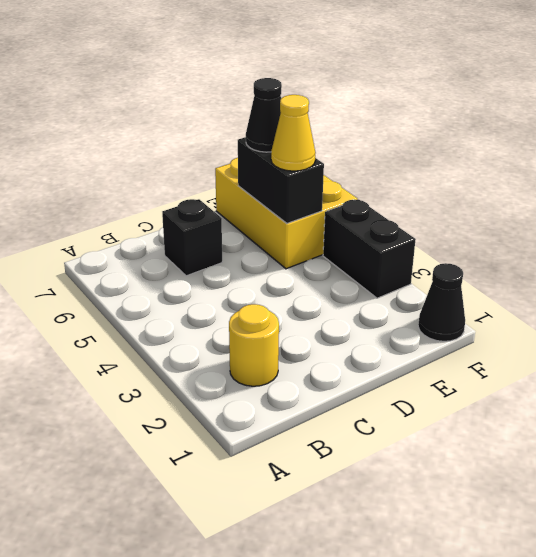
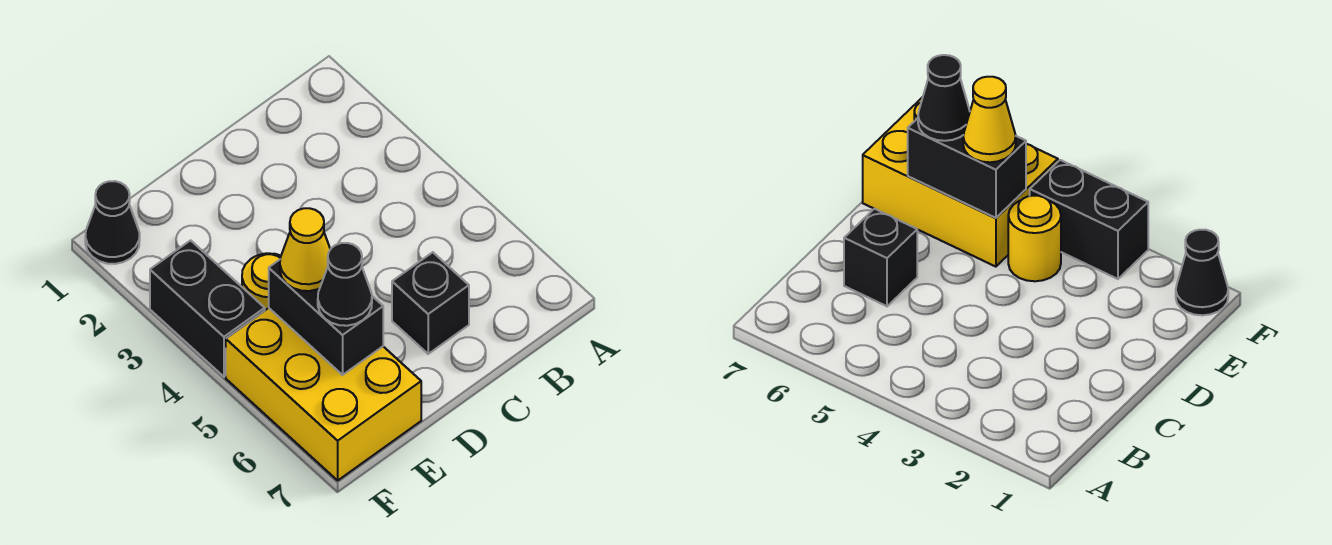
yellow round brick B2 level 1 -> yellow round brick E4 level 1

